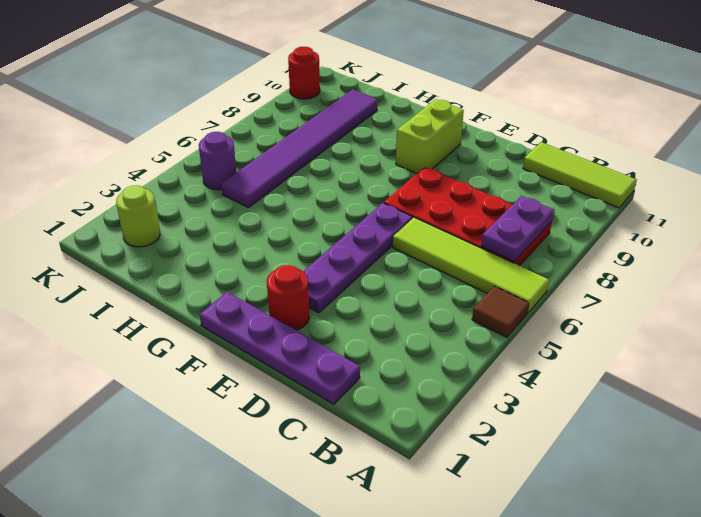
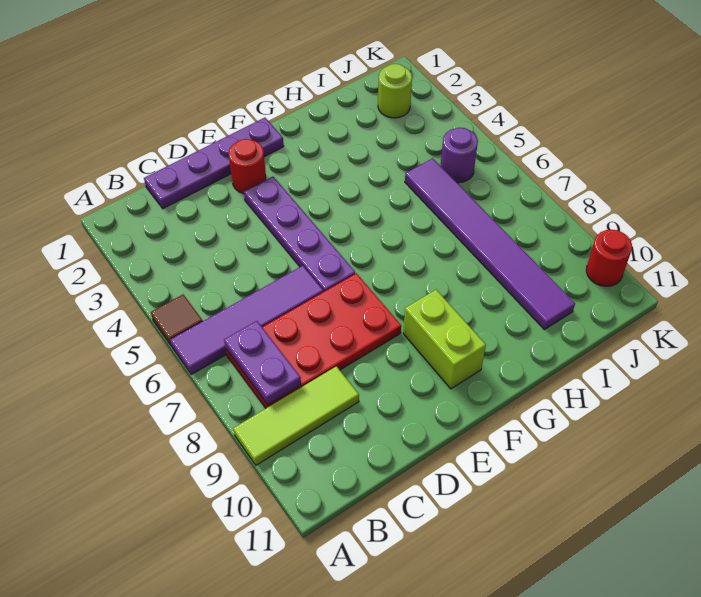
lime tile A6:D6 level 1 -> purple tile A6:D6 level 1
lime tile A11:C11 level 1 -> lime tile A9:C9 level 1

